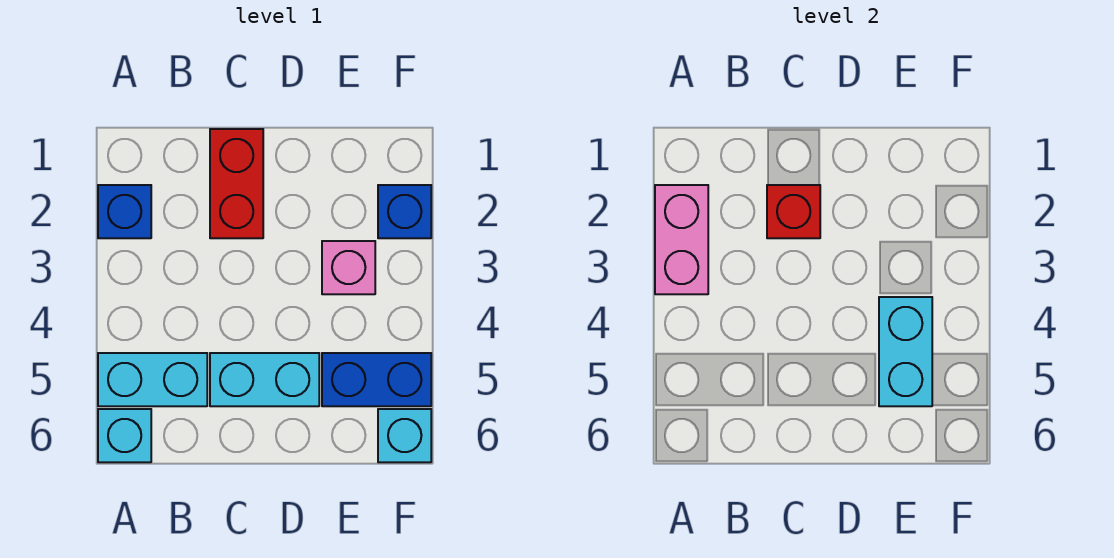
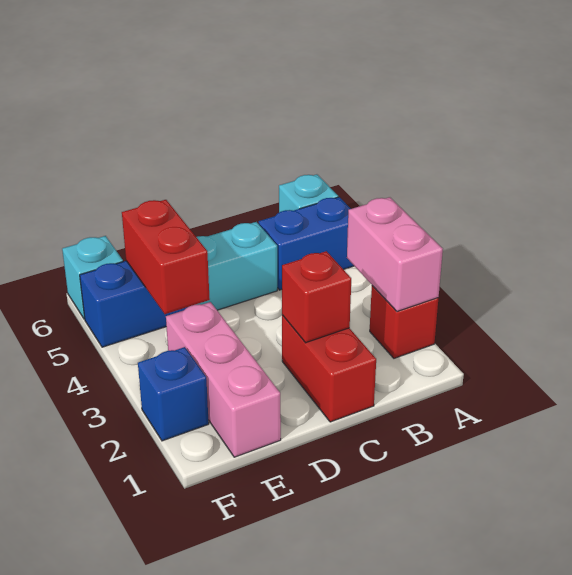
blue brick A2 level 1 -> red brick A2 level 1
cyan brick A5:B5 level 1 -> blue brick A5:B5 level 1
pink brick E3 level 1 -> pink brick E1:E3 level 1
cyan brick E4:E5 level 2 -> red brick E4:E5 level 2

